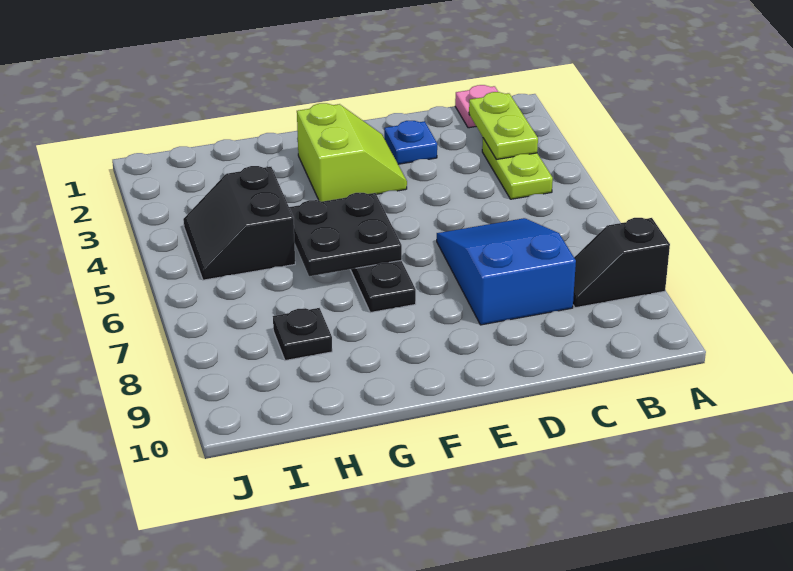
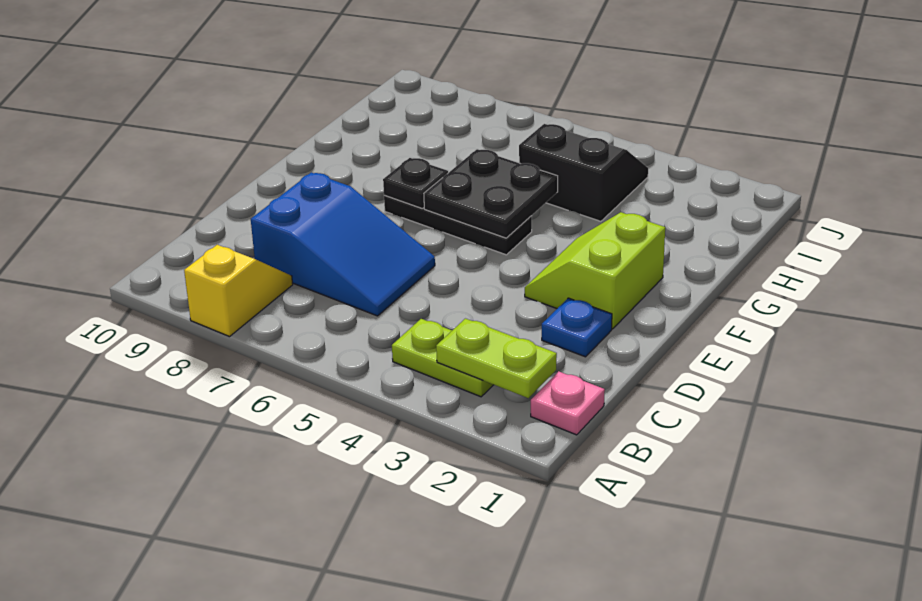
black slope A8:B8 level 1 top A -> yellow slope A8:B8 level 1 top A
lime slope E2:F3 level 1 top F -> lime slope E2:F3 level 1 top 2
black plate H8 level 1 -> black plate F7 level 2

